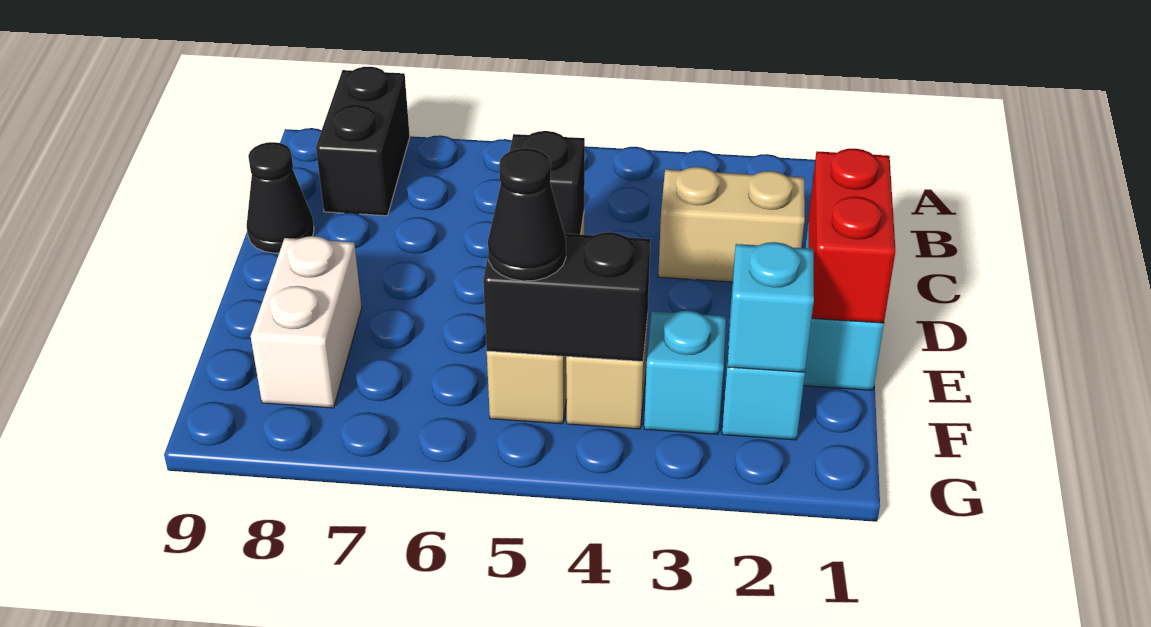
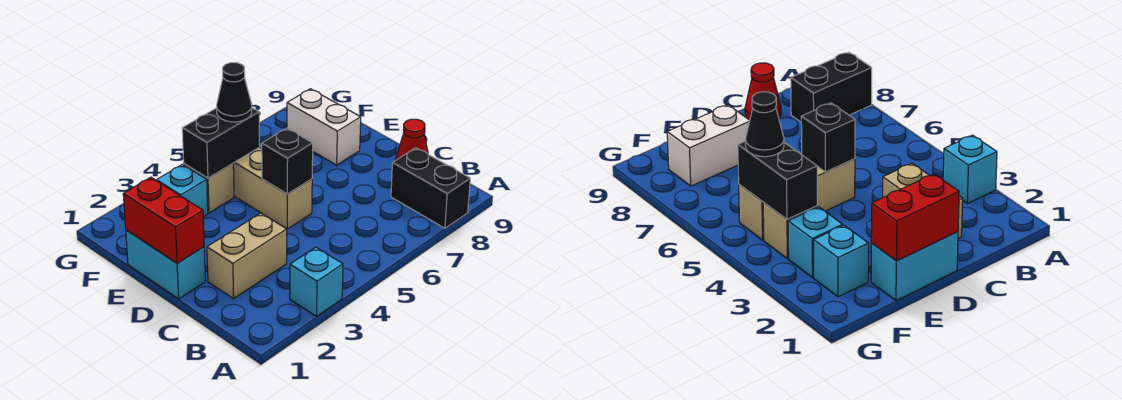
black cone C9 level 1 -> red cone C9 level 1
cyan brick F2 level 2 -> cyan brick A3 level 1

